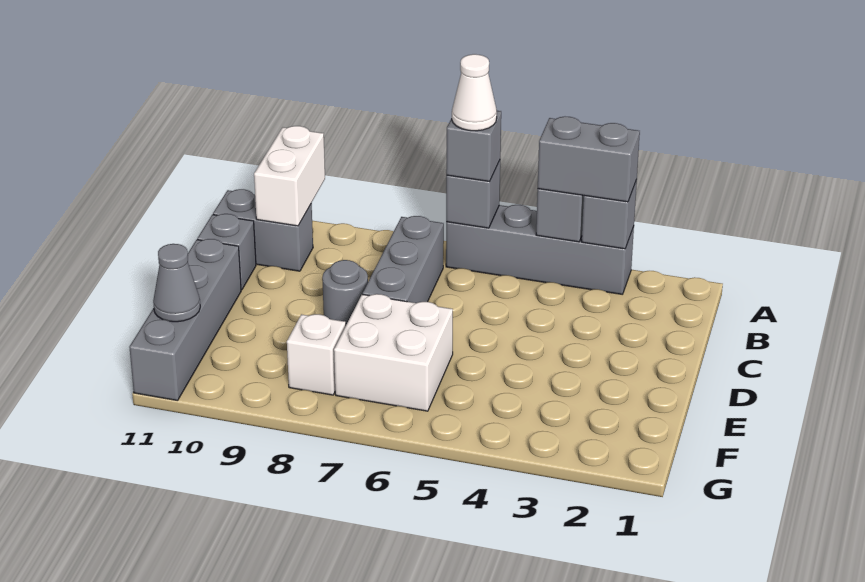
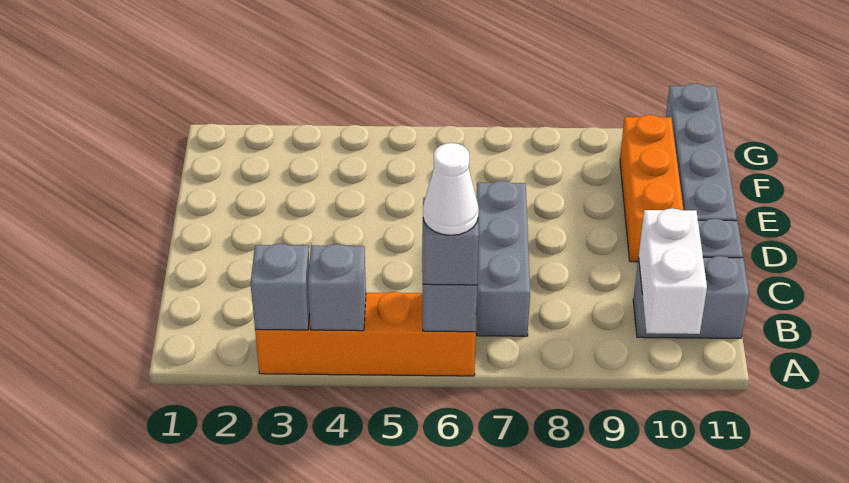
grey brick A3:A6 level 1 -> orange brick A3:A6 level 1
grey brick A3:A4 level 3 -> none
grey round brick D8 level 1 -> none
none -> orange brick D10:F10 level 1
white brick E6:F7 level 1 -> none
white brick F8 level 1 -> none
grey cone F11 level 2 -> none

